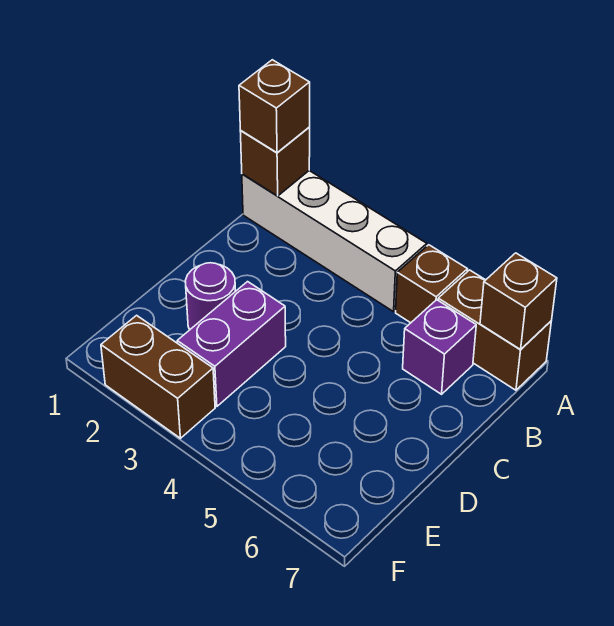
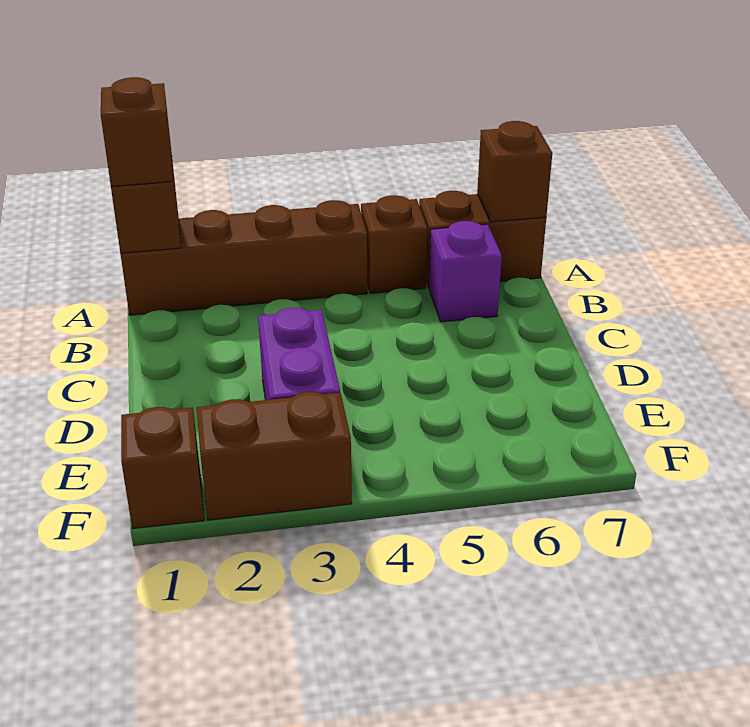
white brick A1:A4 level 1 -> brown brick A1:A4 level 1
purple round brick D2 level 1 -> none
none -> brown brick F1 level 1

